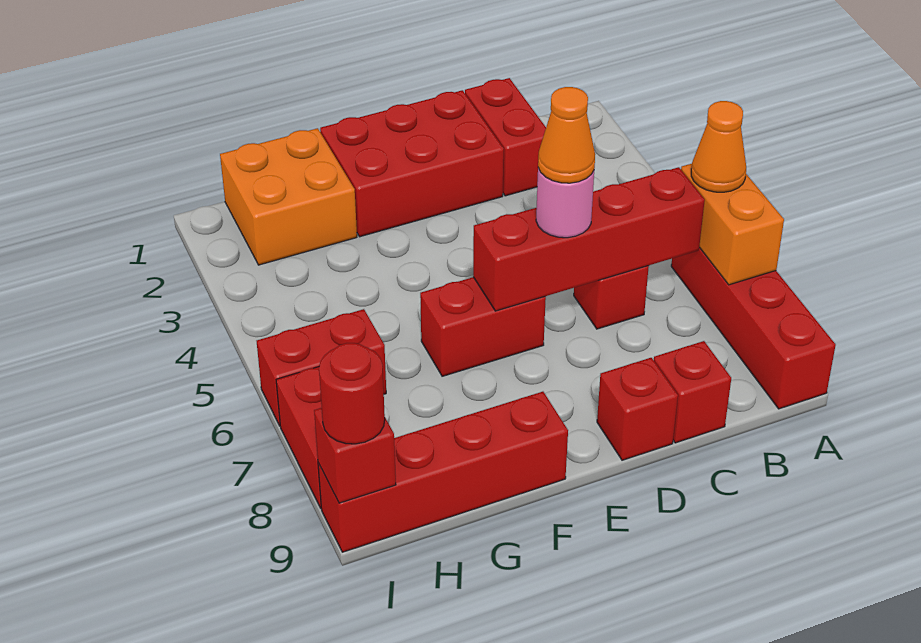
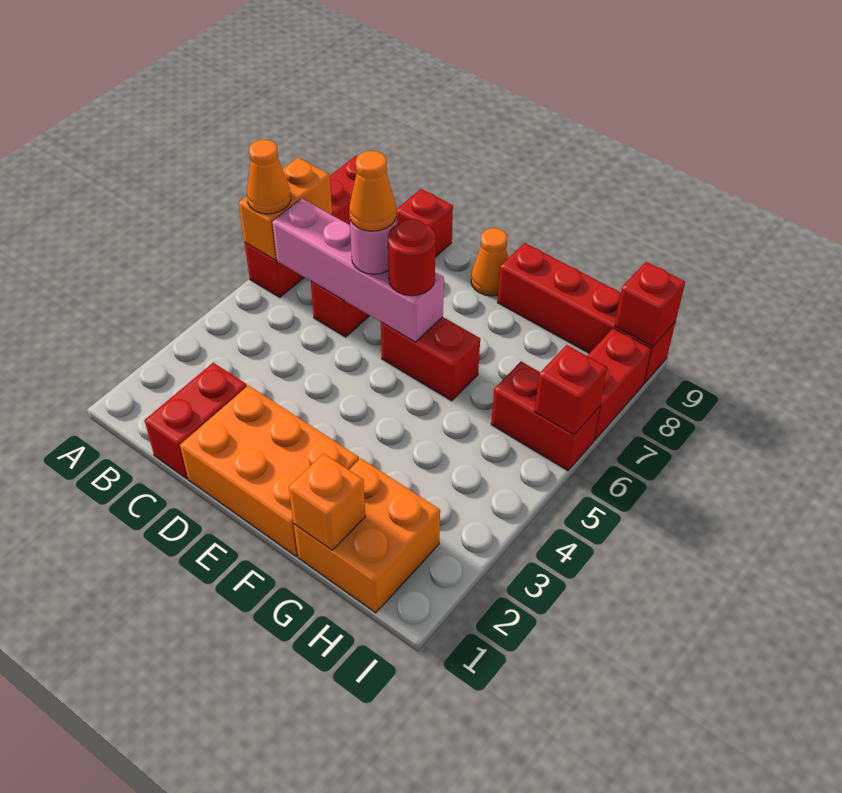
red brick B6:E6 level 2 -> pink brick B6:E6 level 2
red brick D1:F2 level 1 -> orange brick D1:F2 level 1
red brick D9 level 1 -> red brick I6 level 2
none -> orange cone E9 level 1
none -> orange brick G1 level 2
red round brick I9 level 3 -> red round brick E6 level 3

